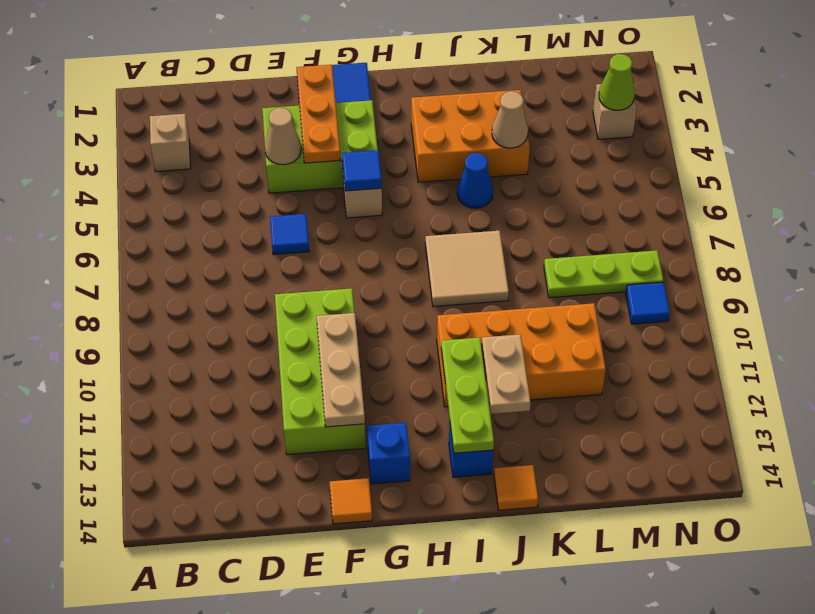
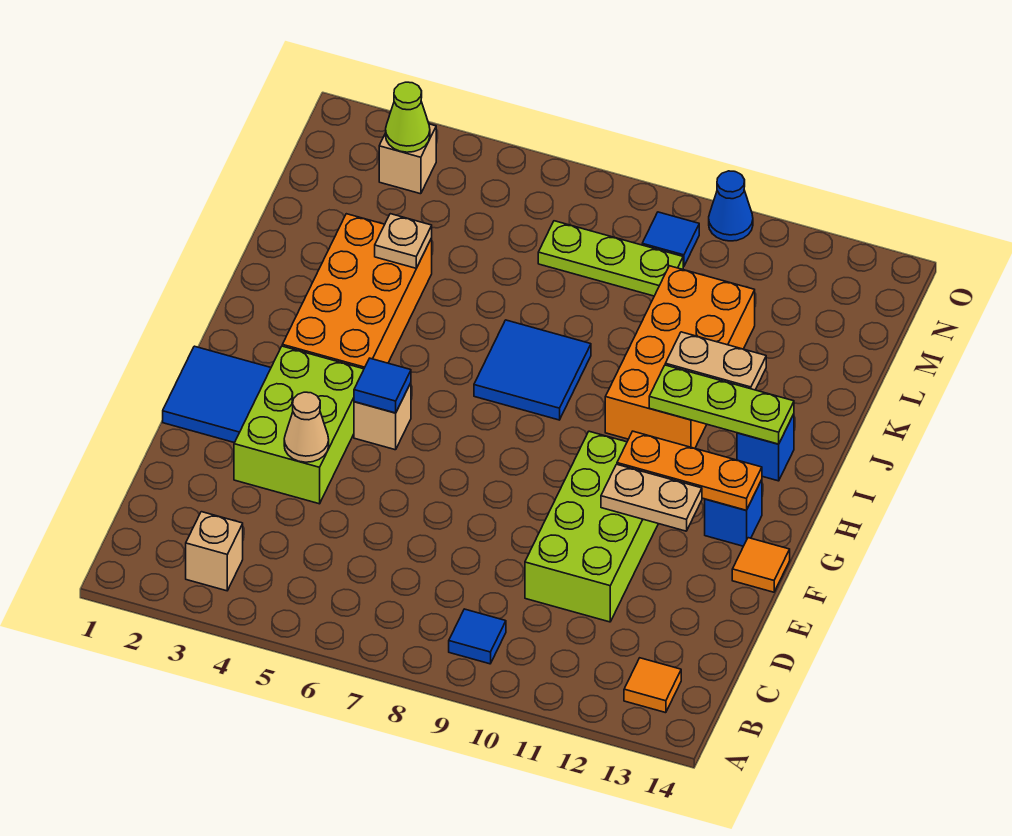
blue tile E6 level 1 -> blue tile B9 level 1
lime brick E9:F12 level 1 -> lime brick D10:G11 level 1
orange plate F2:F4 level 2 -> orange plate G11:G13 level 2
tan plate F10:F12 level 2 -> tan plate F11:F12 level 2
orange brick I3:K4 level 1 -> orange brick H3:K4 level 1
tan tile I7:J8 level 1 -> blue tile I7:J8 level 1
blue cone J5 level 1 -> blue cone O10 level 1
orange tile J14 level 1 -> orange tile B13 level 1
tan cone K4 level 2 -> tan plate K4 level 2
lime plate L8:N8 level 1 -> lime plate M7:M9 level 1

